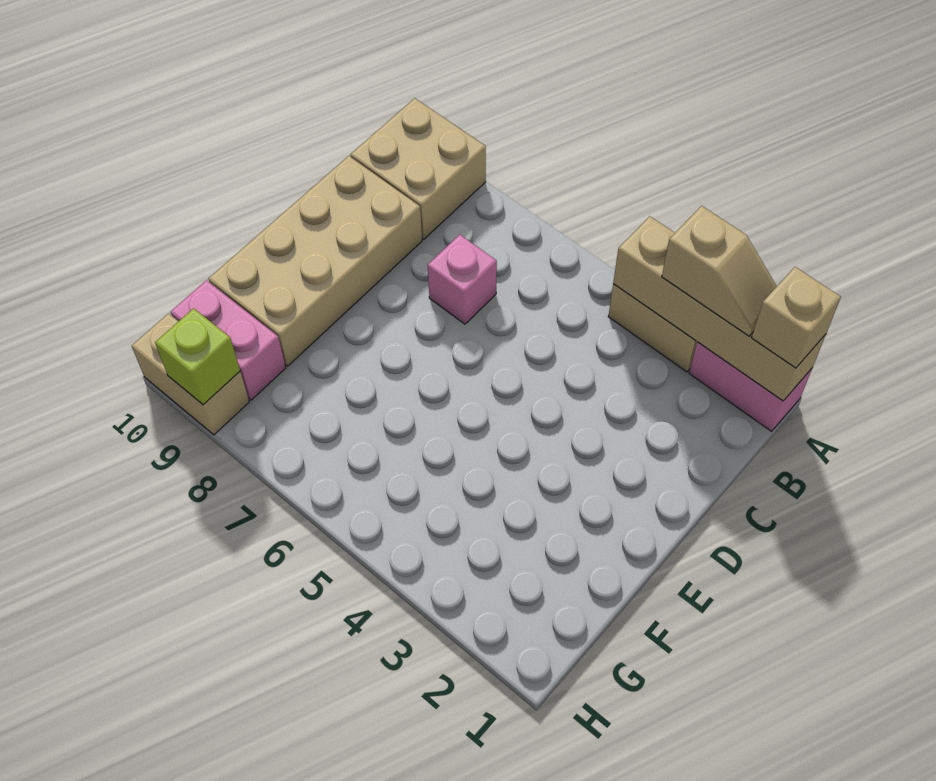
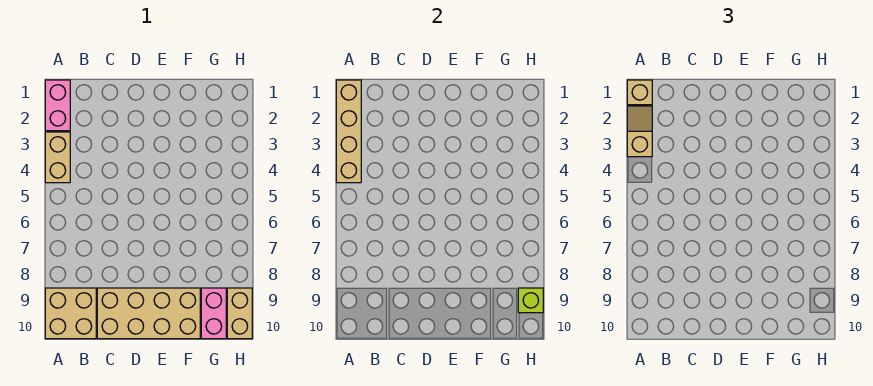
pink brick C7 level 1 -> none

